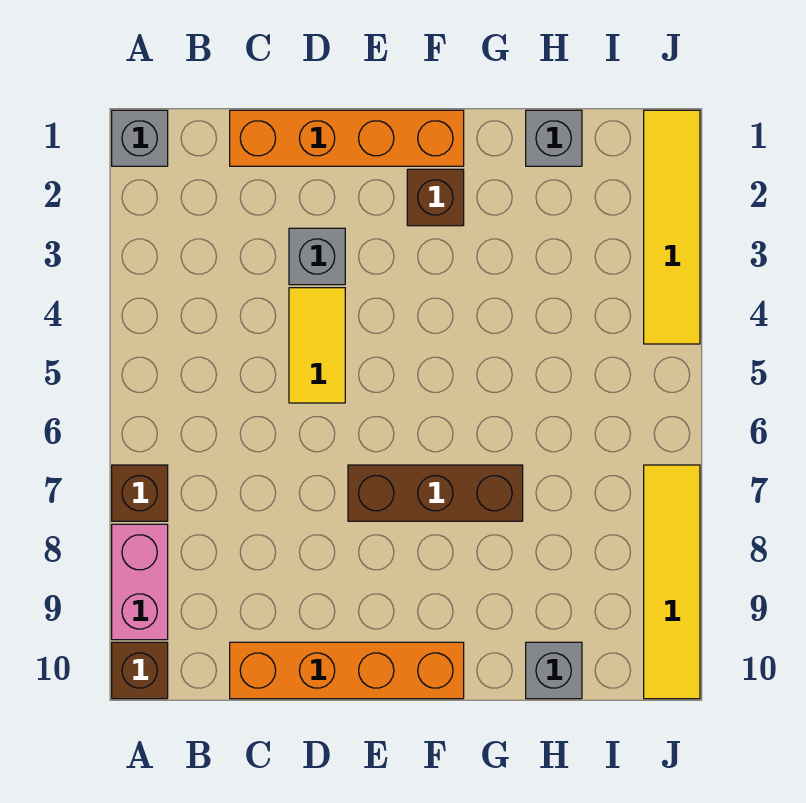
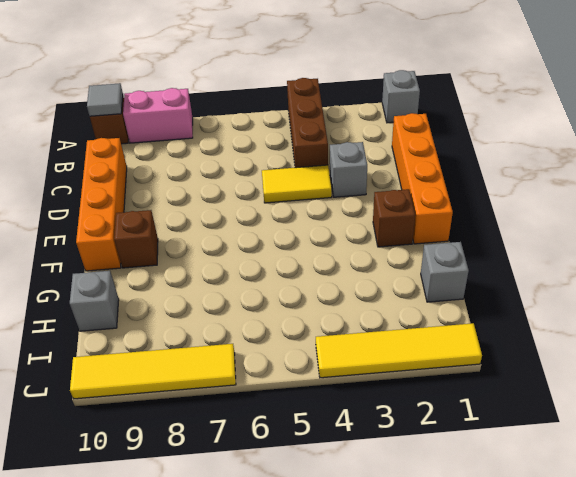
brown brick A7 level 1 -> brown brick F9 level 1
none -> grey tile A10 level 2
brown brick E7:G7 level 1 -> brown brick A4:C4 level 1

